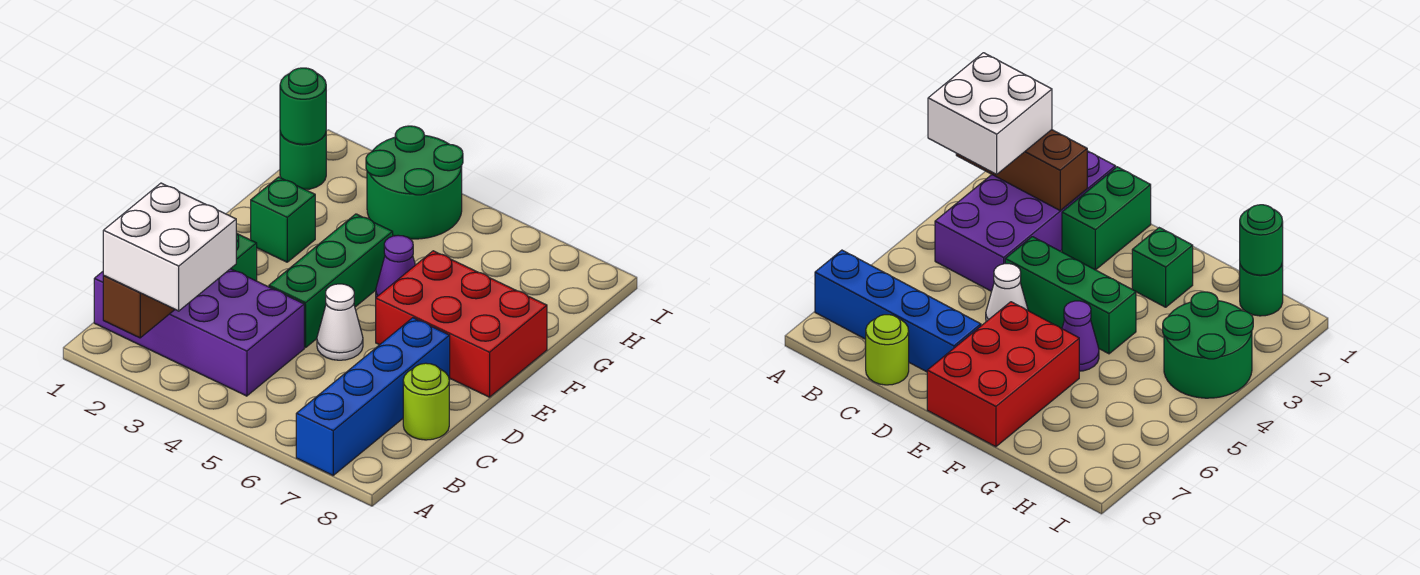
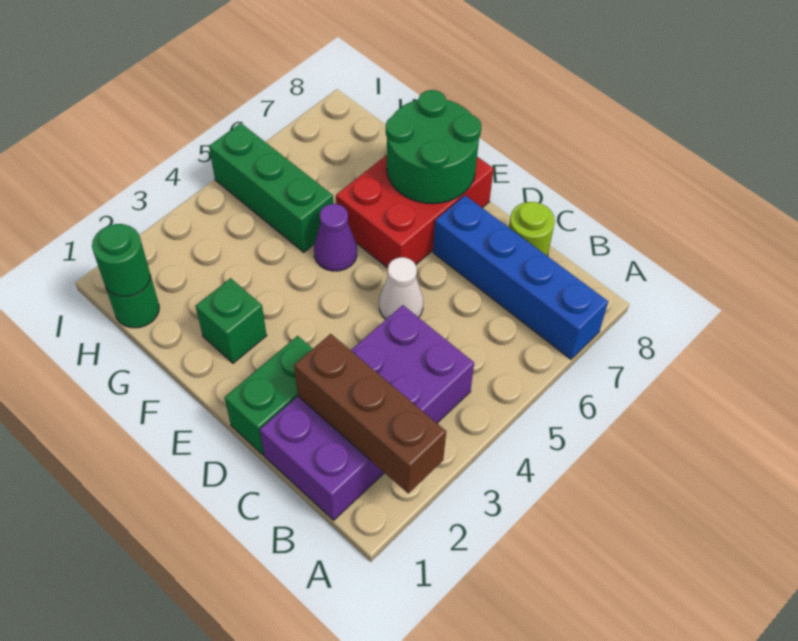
white brick A2:B3 level 3 -> none
green brick D4:F4 level 1 -> green brick G5:I5 level 1
green round brick H3:I4 level 1 -> green round brick E7:F8 level 2

